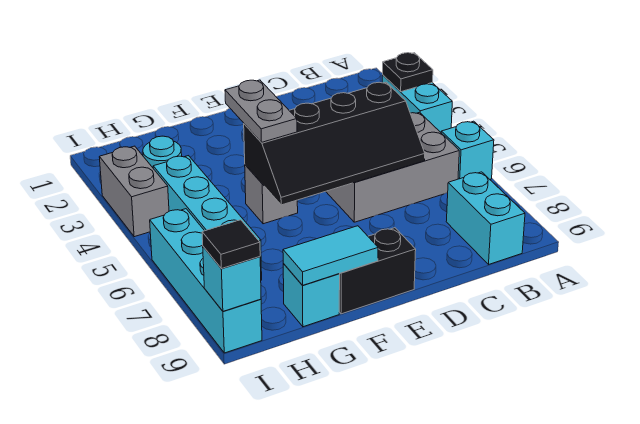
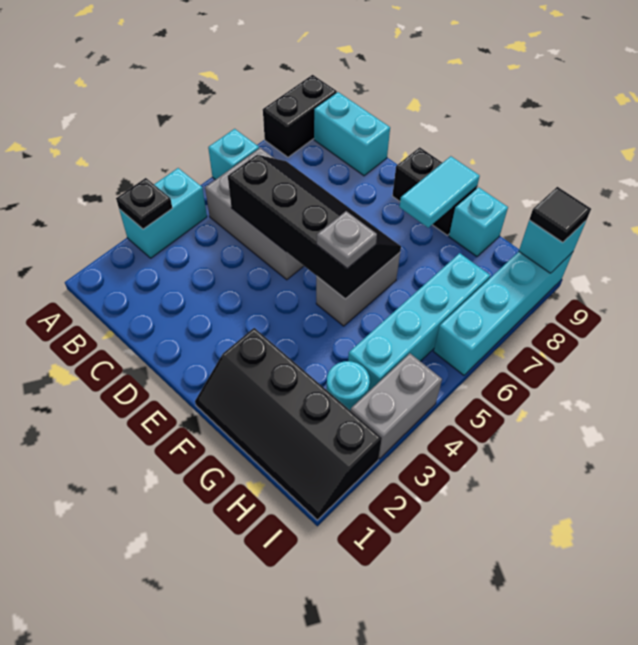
none -> black brick A8:A9 level 1
cyan brick B8:B9 level 1 -> cyan brick B9:C9 level 1
none -> black slope F1:I2 level 1 top 2
grey plate F4:F5 level 3 -> grey plate F5 level 3
grey brick F5 level 1 -> grey brick F5:F6 level 1
cyan tile F9:G9 level 2 -> cyan tile F8:F9 level 2

